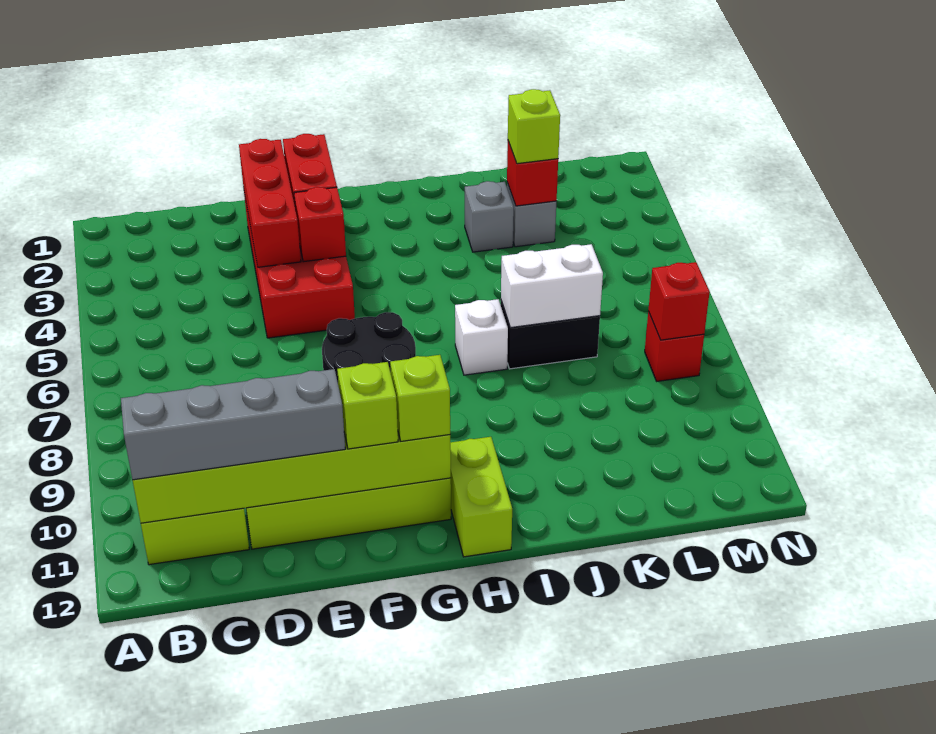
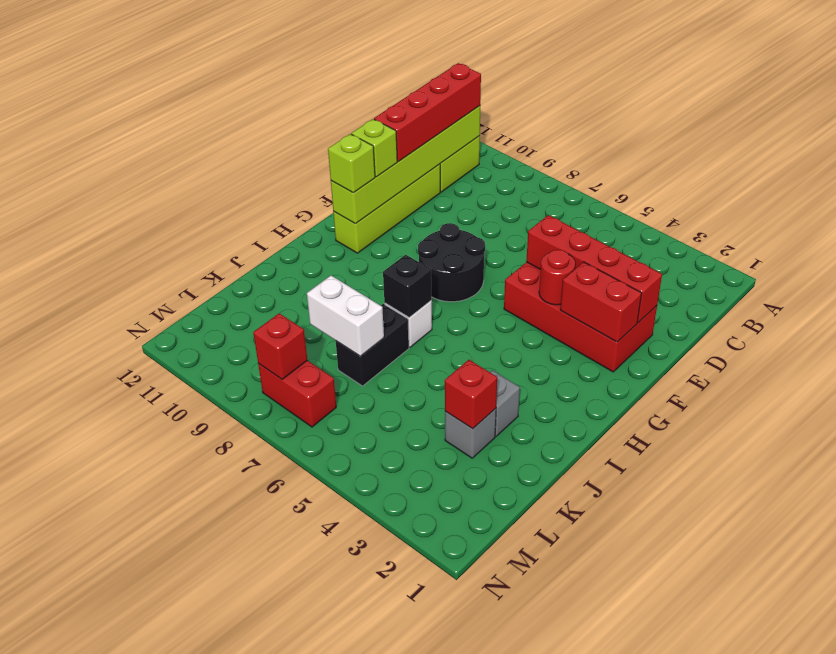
grey brick B11:E11 level 3 -> red brick B11:E11 level 3
red brick E2:E4 level 2 -> red brick E2:E5 level 2
red brick F4 level 2 -> red round brick F4 level 2
lime brick H11:H12 level 1 -> none
none -> black brick I7 level 2
white brick J7:K7 level 2 -> white brick K7:K8 level 2
lime brick K3 level 3 -> none
red brick M8 level 1 -> red brick M7:M8 level 1

